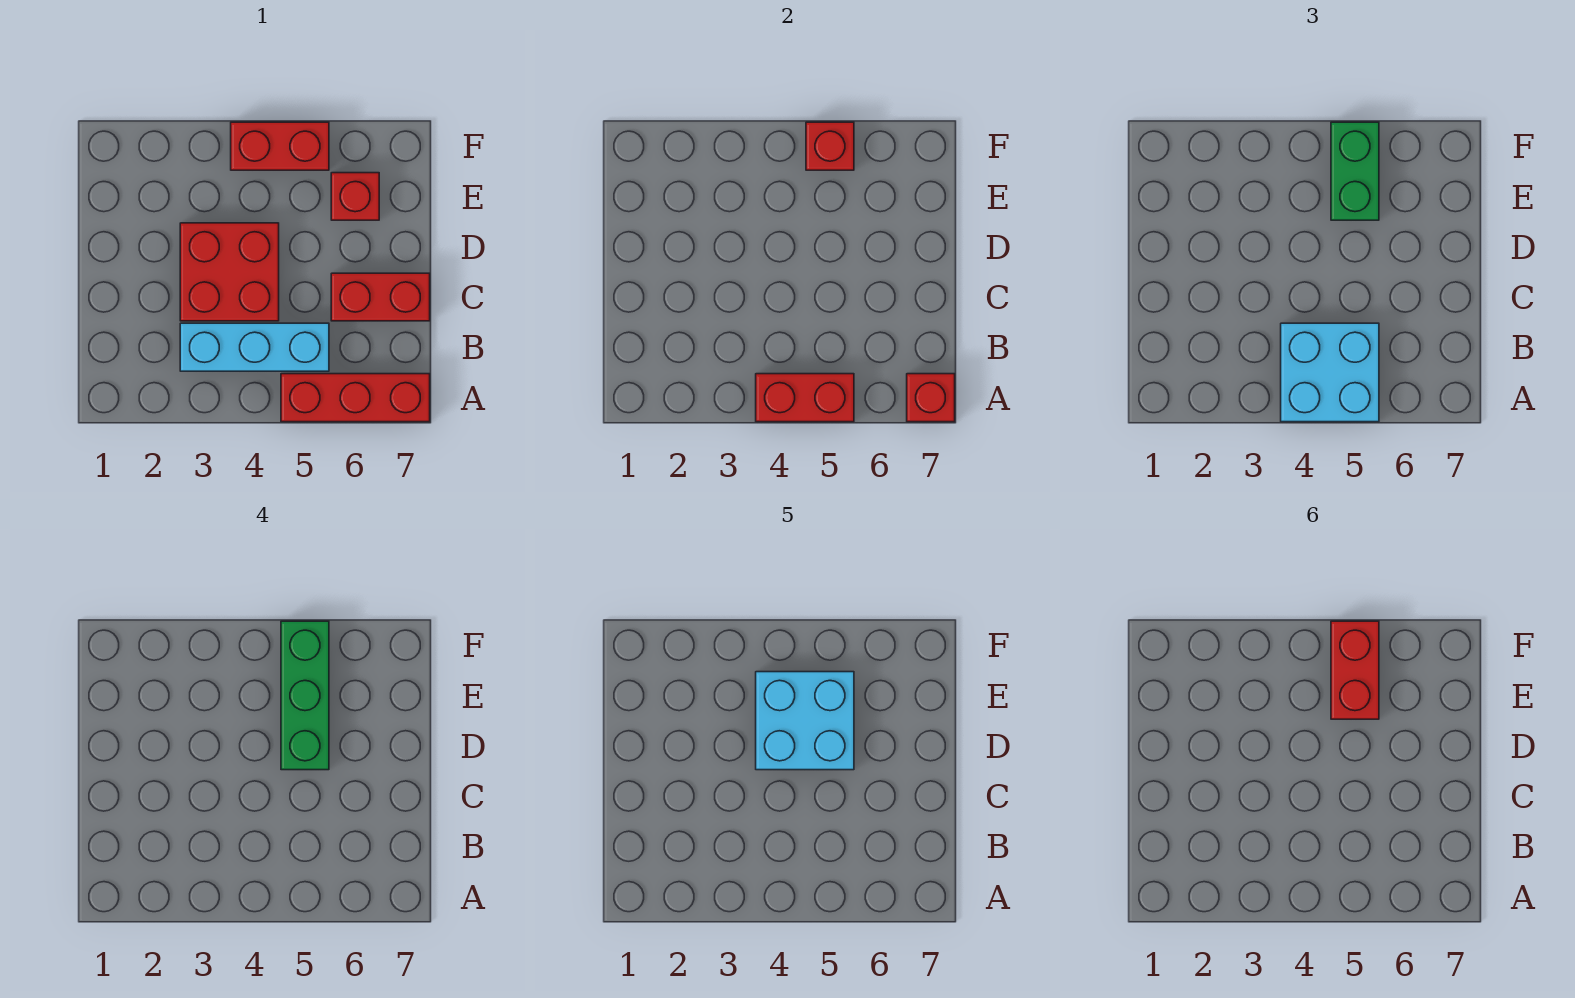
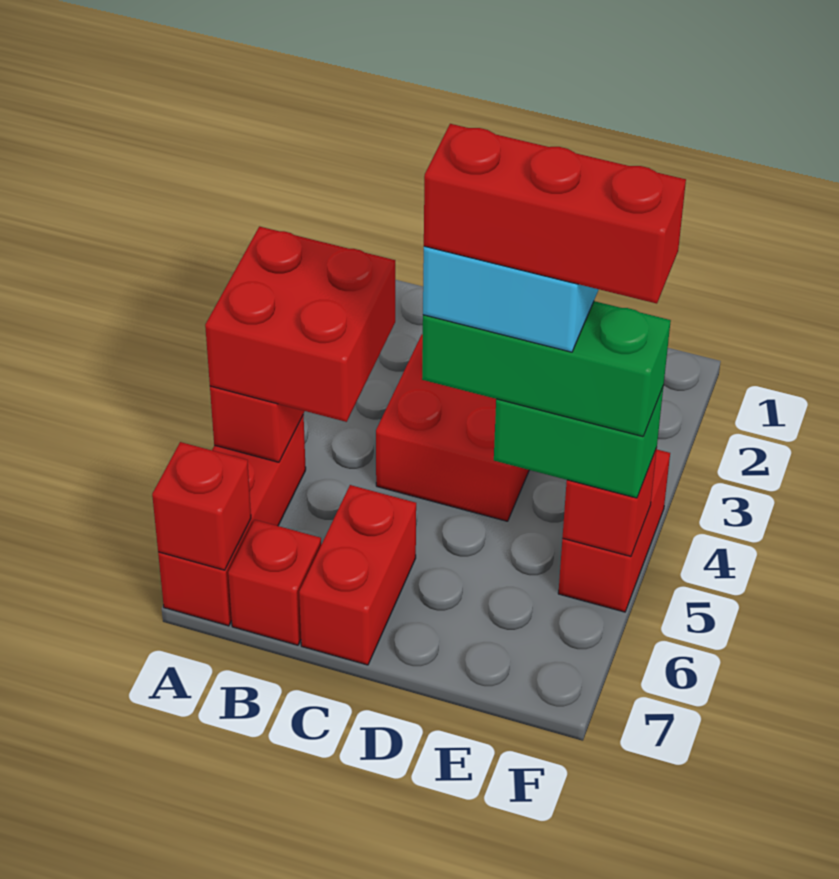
cyan brick A4:B5 level 3 -> red brick A4:B5 level 3
cyan brick B3:B5 level 1 -> none
red brick E5:F5 level 6 -> red brick D5:F5 level 6
red brick E6 level 1 -> red brick B7 level 1

